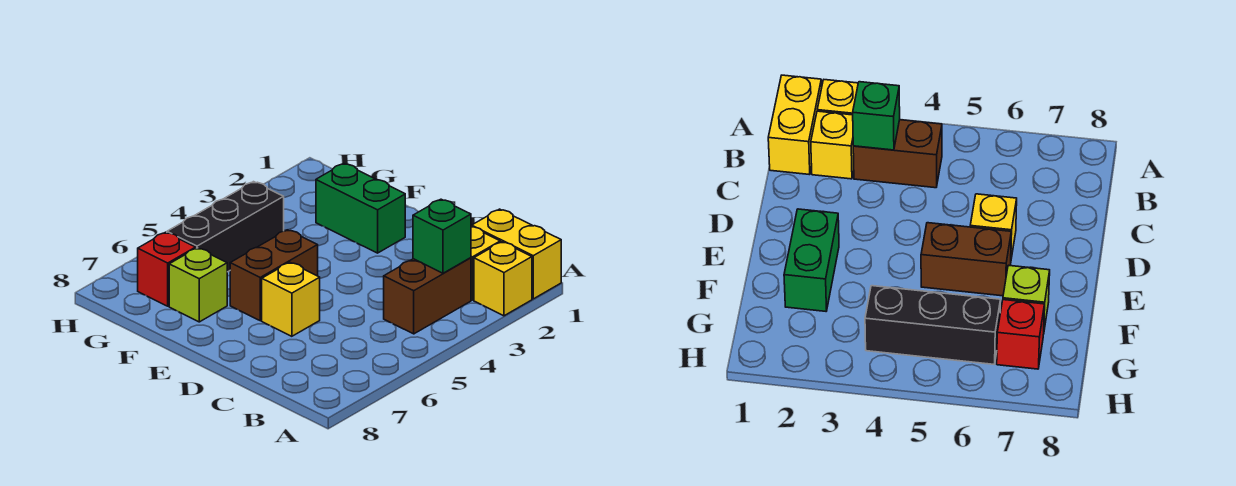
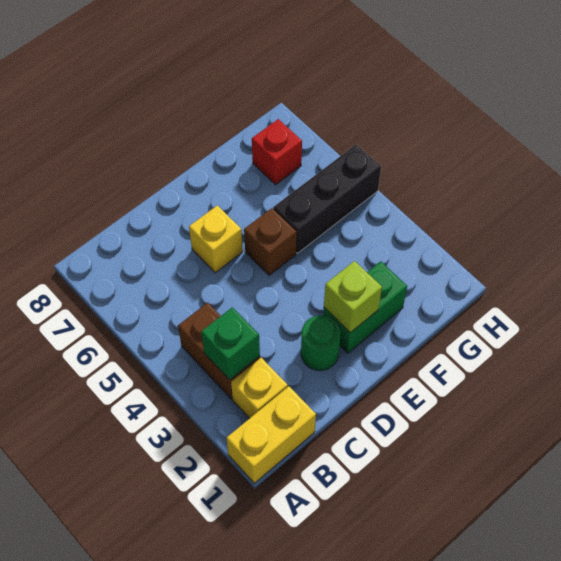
yellow brick A2 level 1 -> none
none -> green round brick D2 level 1
brown brick E5:E6 level 1 -> brown brick E5 level 1
lime brick F7 level 1 -> lime brick E2 level 2
black brick G4:G6 level 1 -> black brick F5:H5 level 1

